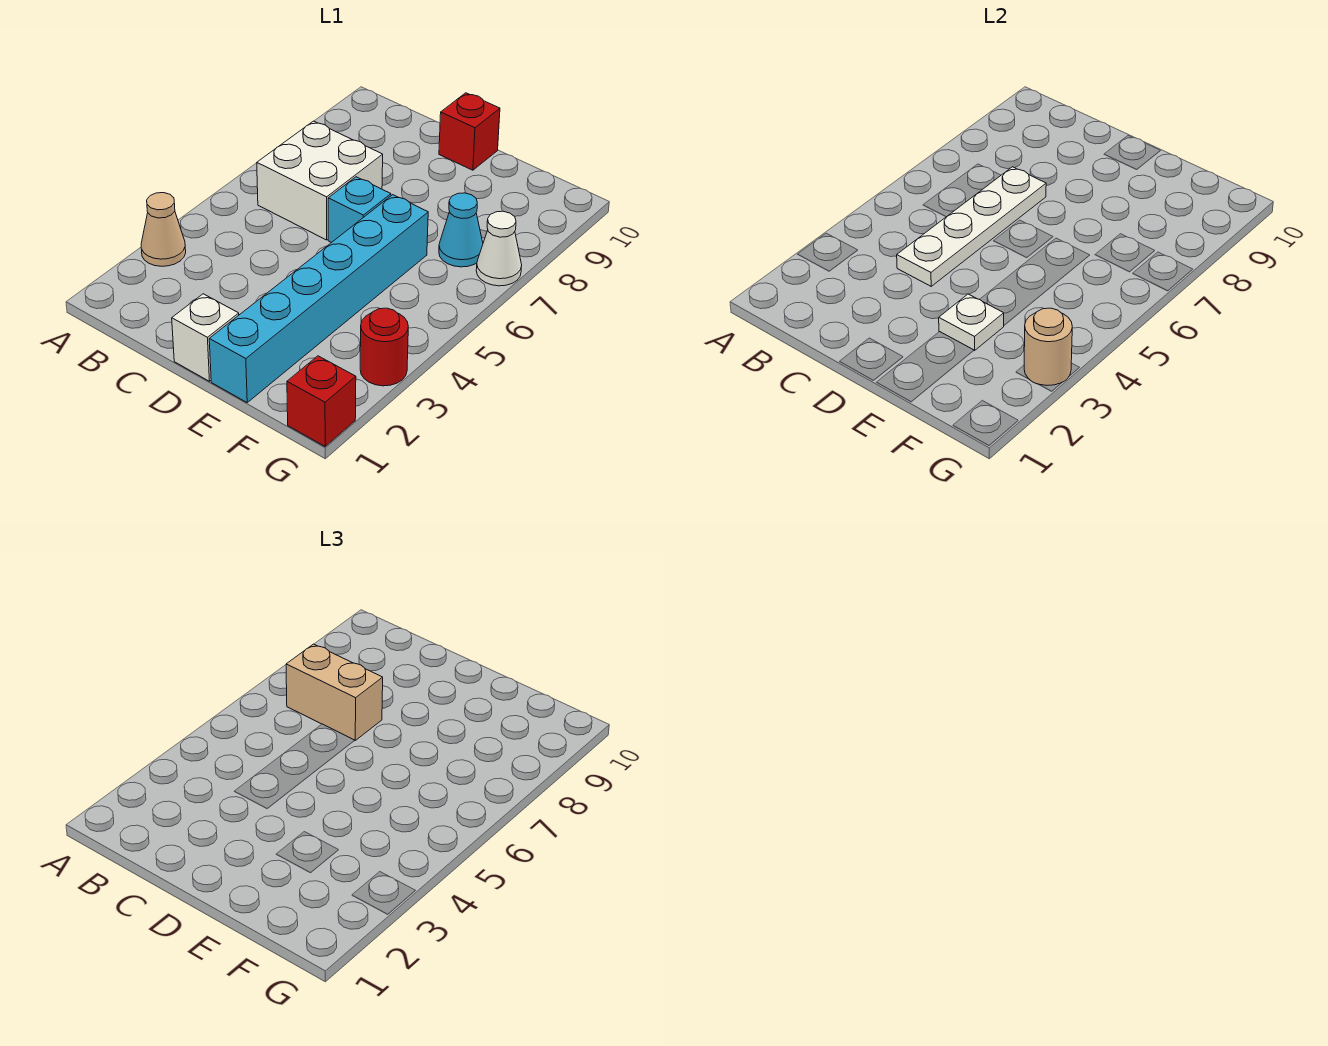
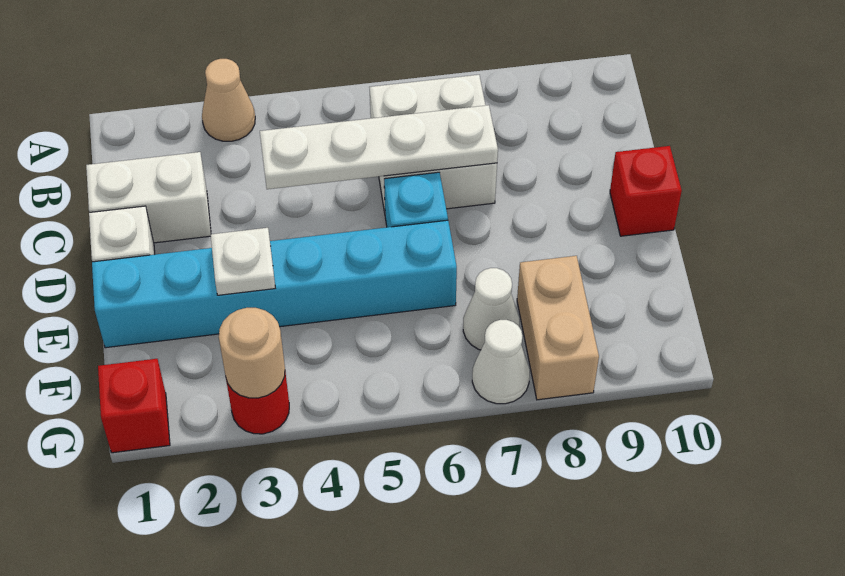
tan brick B7:C7 level 3 -> tan brick F8:G8 level 1
none -> white brick C1:C2 level 1
cyan cone F7 level 1 -> white cone F7 level 1

